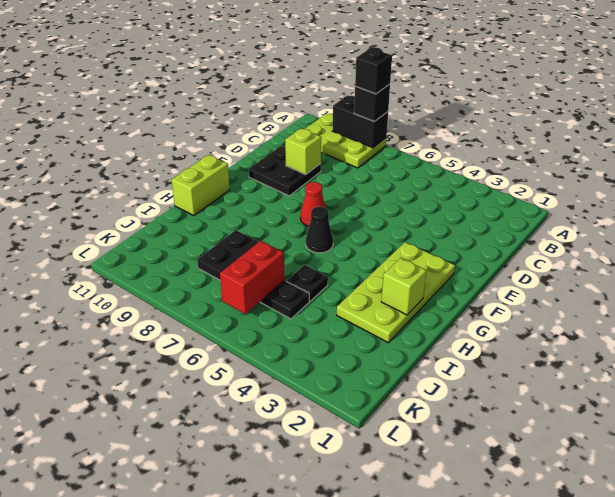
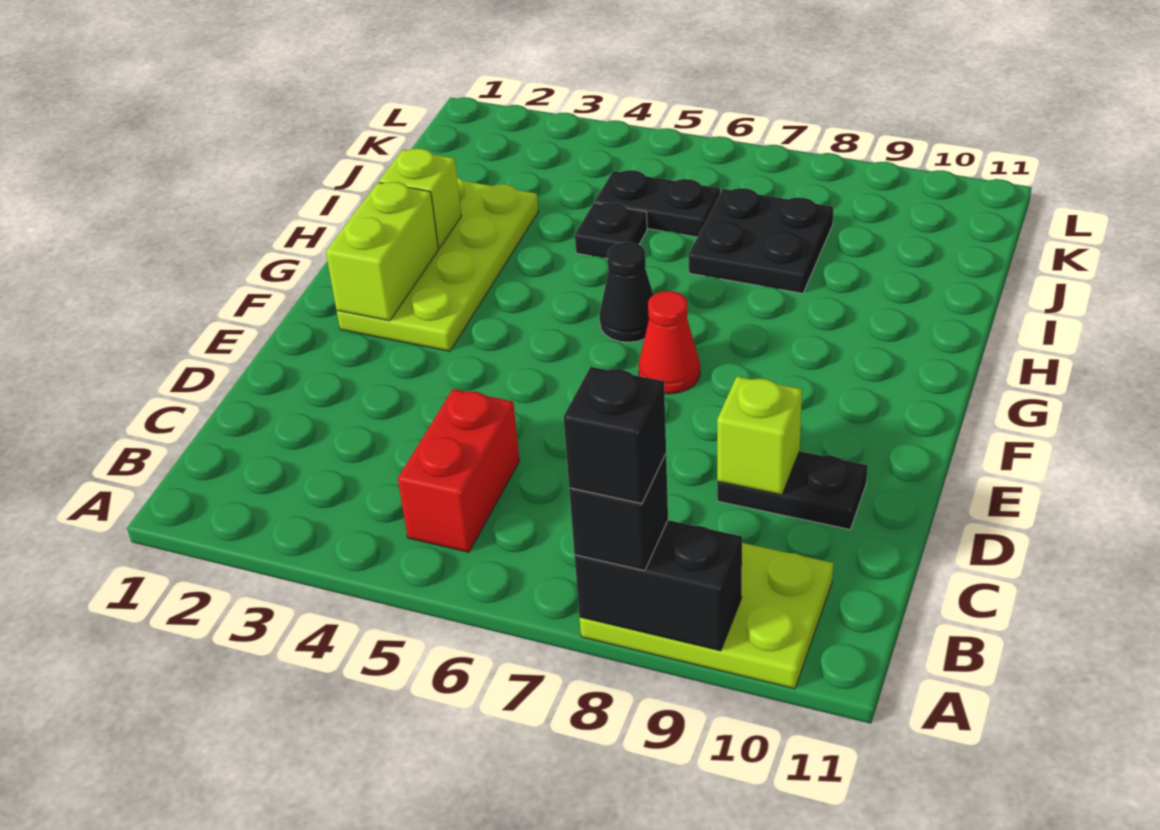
black plate D9:E10 level 1 -> black plate D9:D10 level 1
lime brick G11:H11 level 1 -> lime brick F2:G2 level 2
red brick J6:K6 level 2 -> red brick B5:C5 level 1

